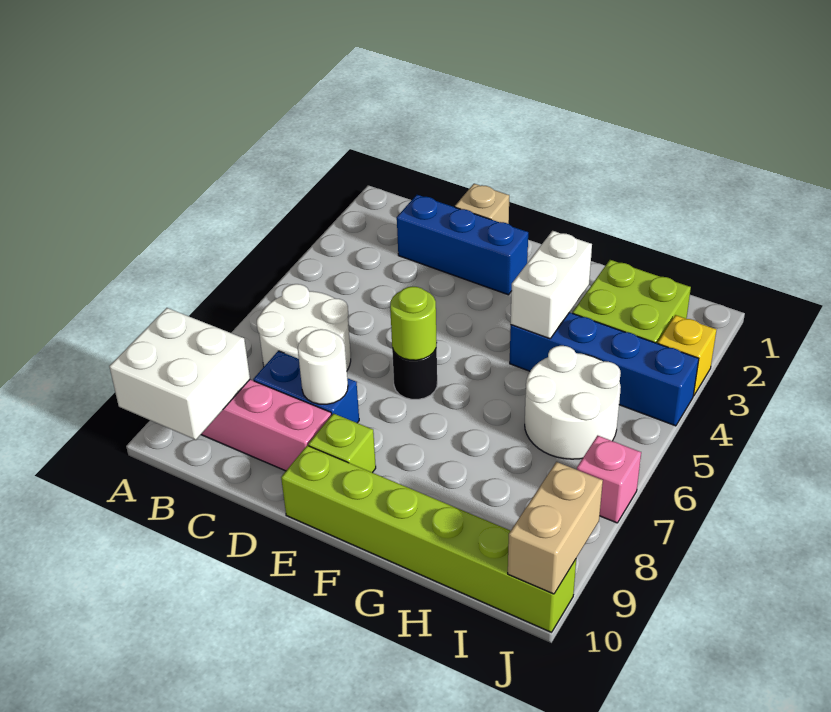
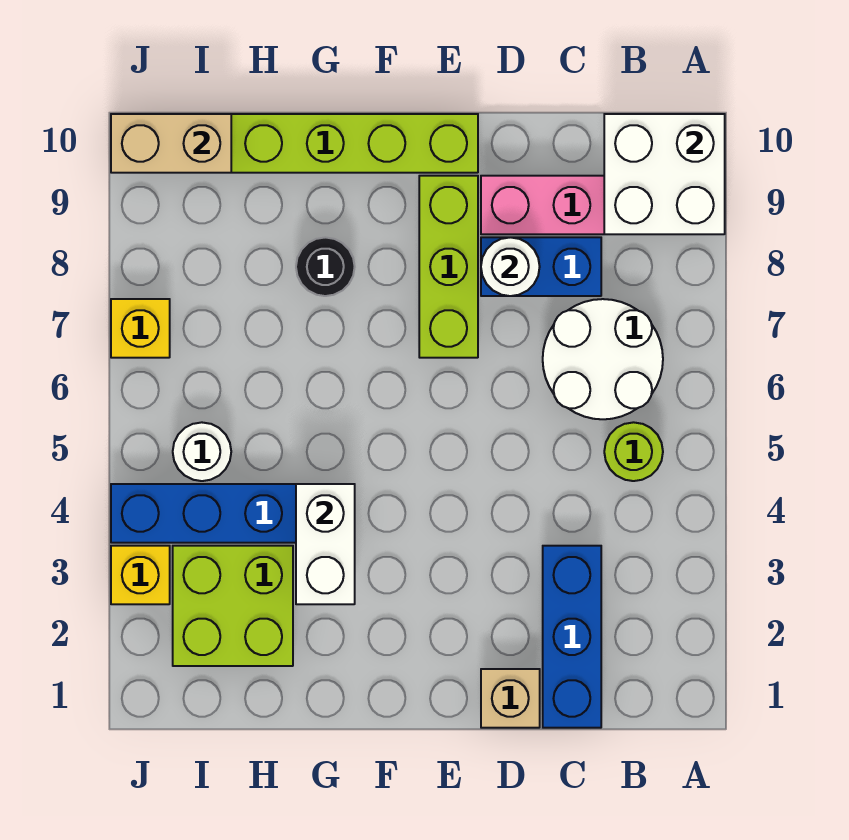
blue brick C2:E2 level 1 -> blue brick C1:C3 level 1
black round brick E6 level 1 -> black round brick G8 level 1
lime round brick E6 level 2 -> lime round brick B5 level 1
lime brick E9 level 1 -> lime brick E7:E9 level 1
white round brick H5:I6 level 1 -> white round brick I5 level 1
pink brick J7 level 1 -> yellow brick J7 level 1
tan brick J9:J10 level 2 -> tan brick I10:J10 level 2

